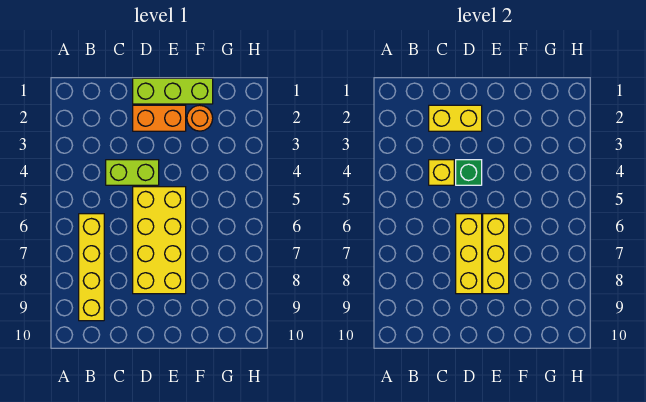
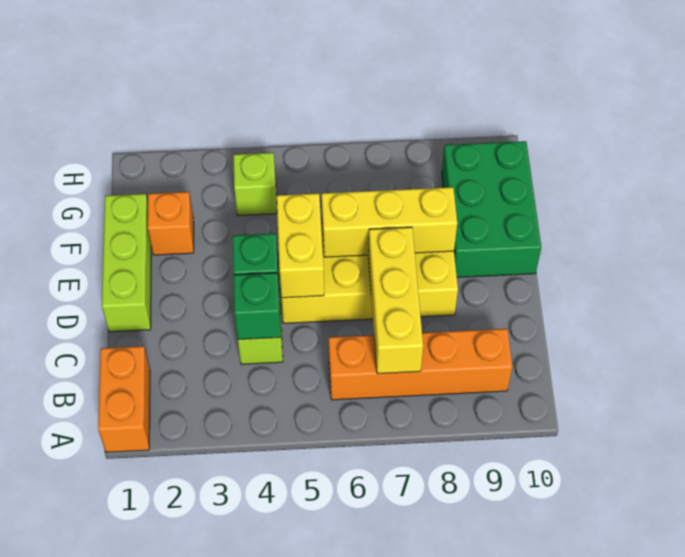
yellow brick B6:B9 level 1 -> orange brick B6:B9 level 1
yellow brick C2:D2 level 2 -> yellow brick D5:E5 level 2
yellow brick C4 level 2 -> green brick C4 level 2
orange brick D2:E2 level 1 -> orange brick A1:B1 level 1
yellow brick D6:D8 level 2 -> yellow brick B7:D7 level 2
none -> green brick E9:G10 level 1
orange round brick F2 level 1 -> orange brick F2 level 1
none -> lime brick G4 level 1

